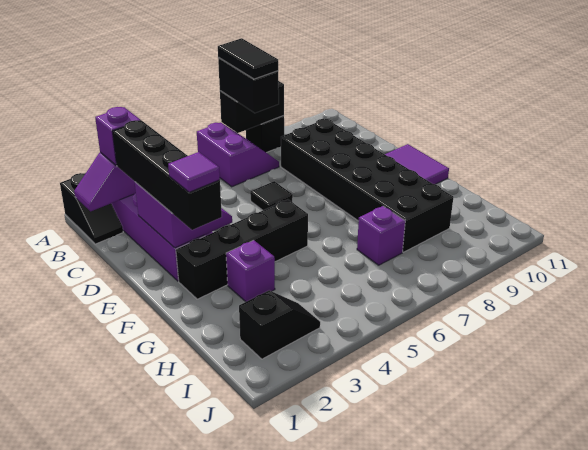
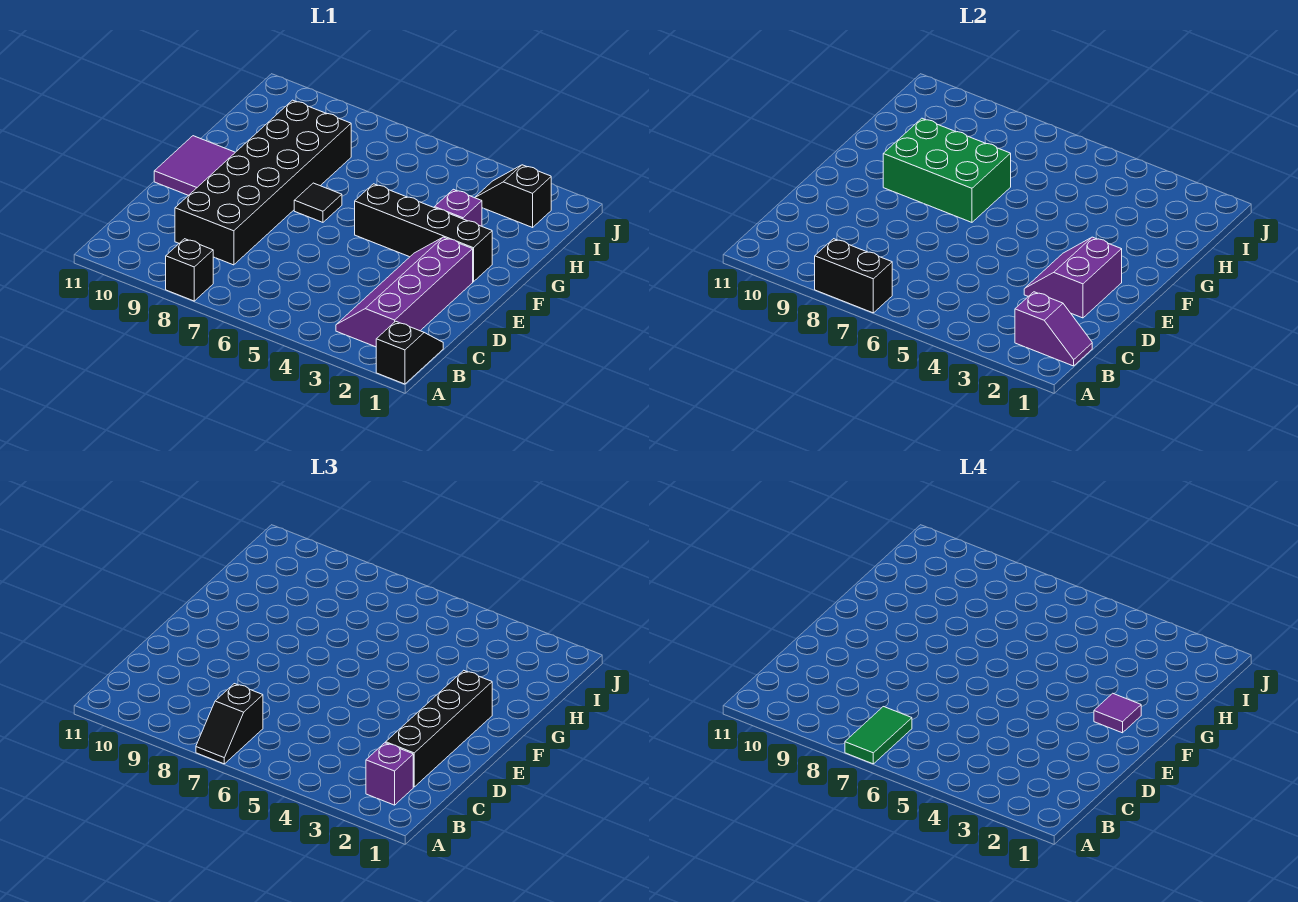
purple slope A6:B7 level 1 top 6 -> none
black brick A7:B7 level 3 -> black slope A7:B7 level 3 top B
black tile A7:B7 level 4 -> green tile A7:B7 level 4
black tile D6 level 1 -> black tile F7 level 1
none -> green brick F7:G9 level 2
purple brick H7 level 1 -> none

